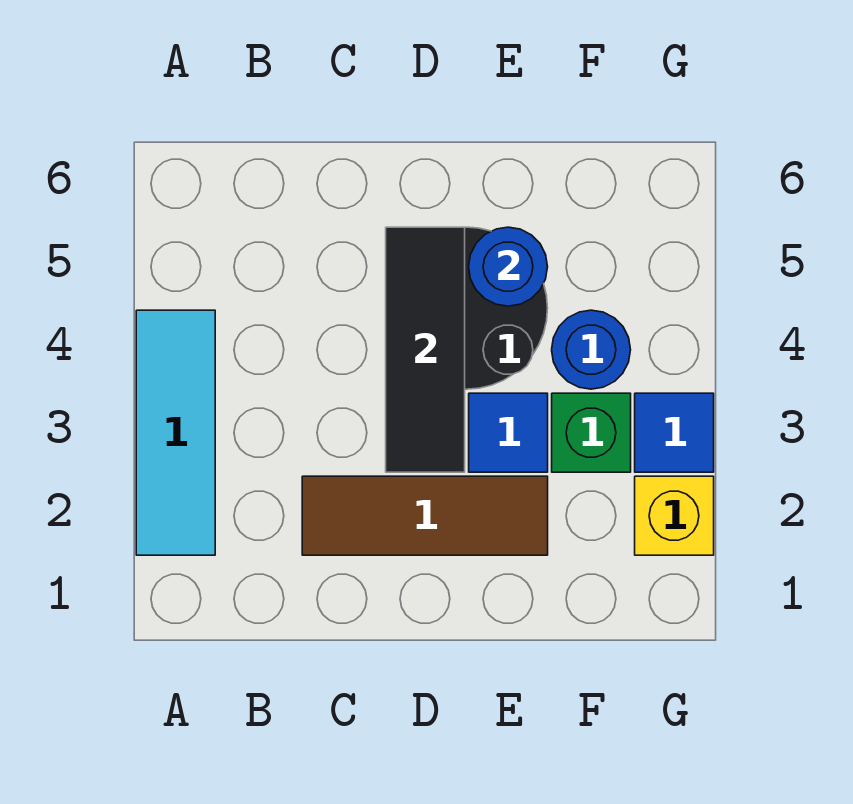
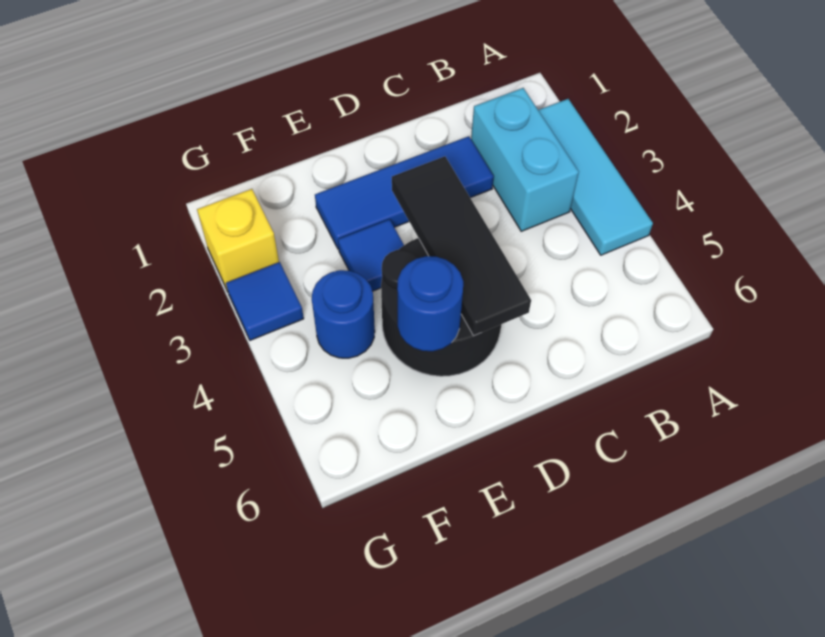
none -> cyan brick B2:B3 level 1
brown tile C2:E2 level 1 -> blue tile C2:E2 level 1
green brick F3 level 1 -> none

